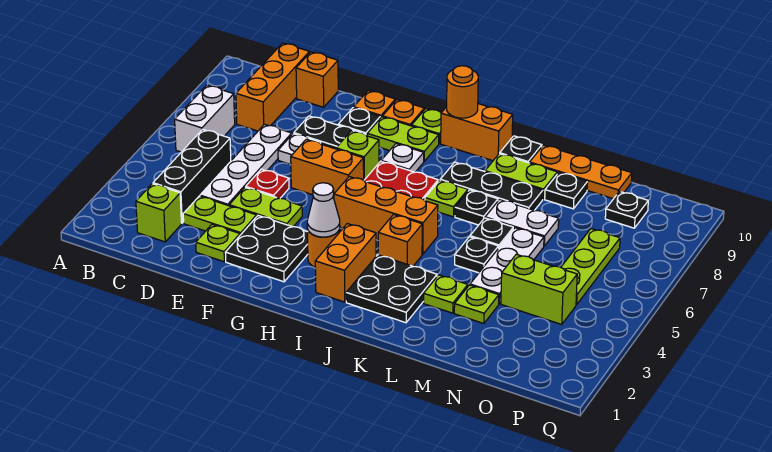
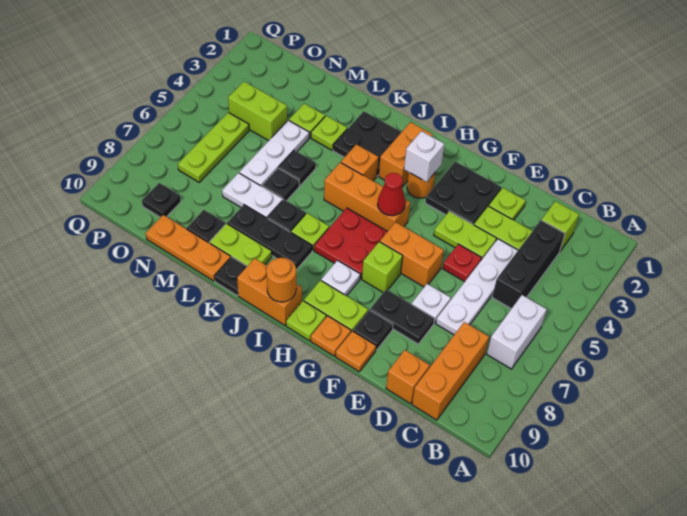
white cone H3 level 2 -> white brick H3 level 2
none -> red cone H5 level 2

